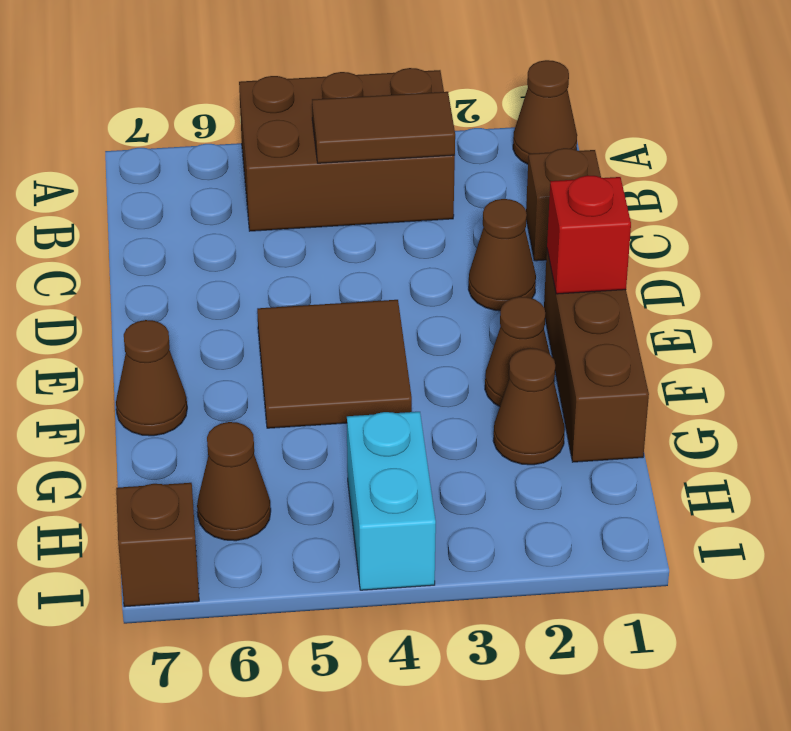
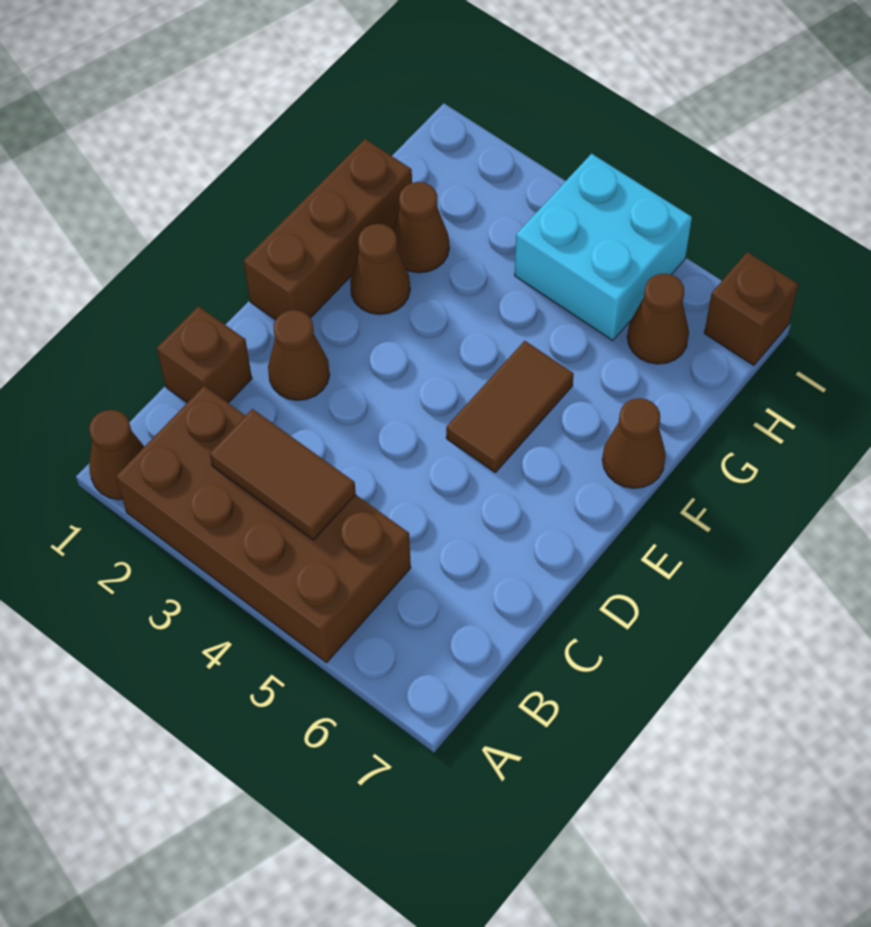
brown brick A3:B5 level 1 -> brown brick A2:B5 level 1
red brick E1 level 2 -> none
brown tile E4:F5 level 1 -> brown tile E5:F5 level 1
cyan brick H4:I4 level 1 -> cyan brick H4:I5 level 1

